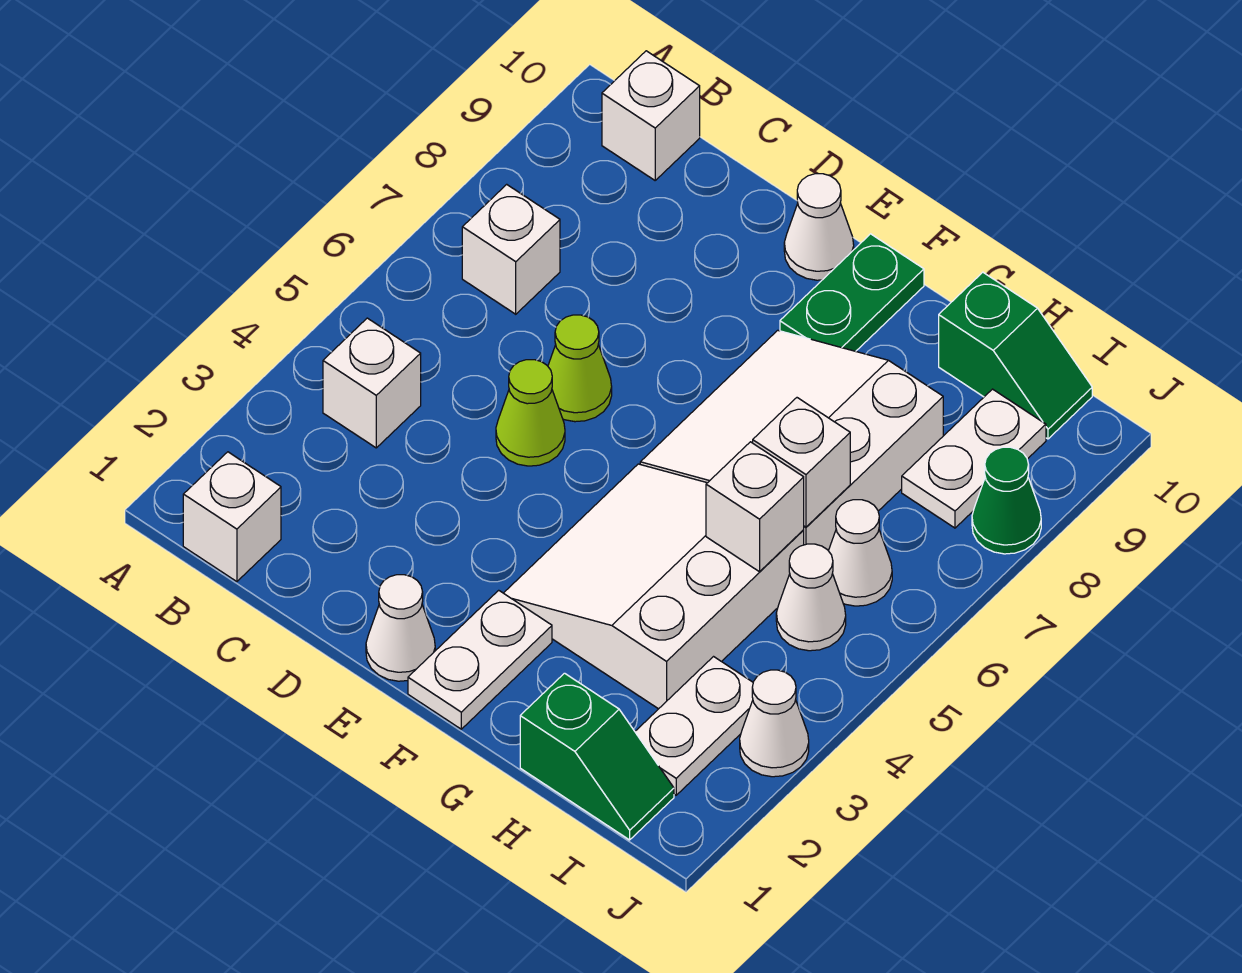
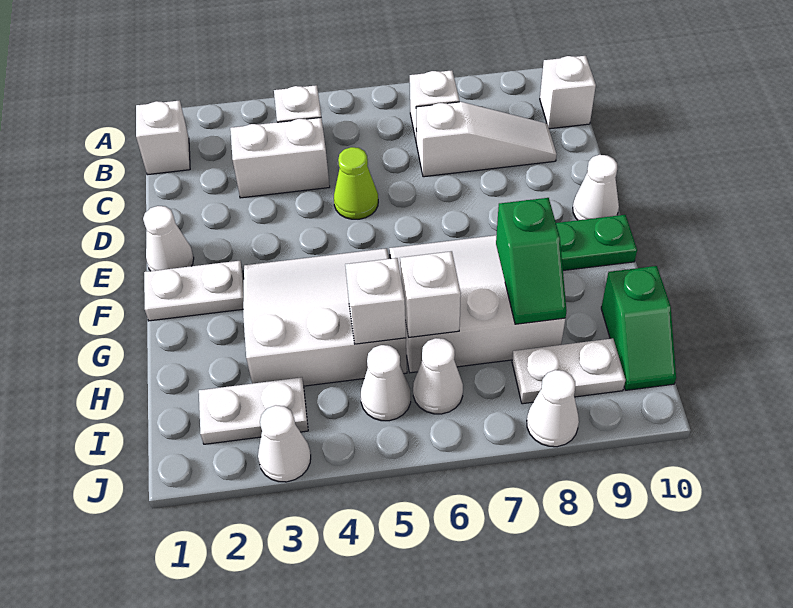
none -> white brick C3:C4 level 1
none -> white slope C7:C9 level 1 top 7
lime cone D6 level 1 -> none
green slope H1:I1 level 1 top H -> green slope G8:H8 level 2 top G
green cone J8 level 1 -> white cone J8 level 1

